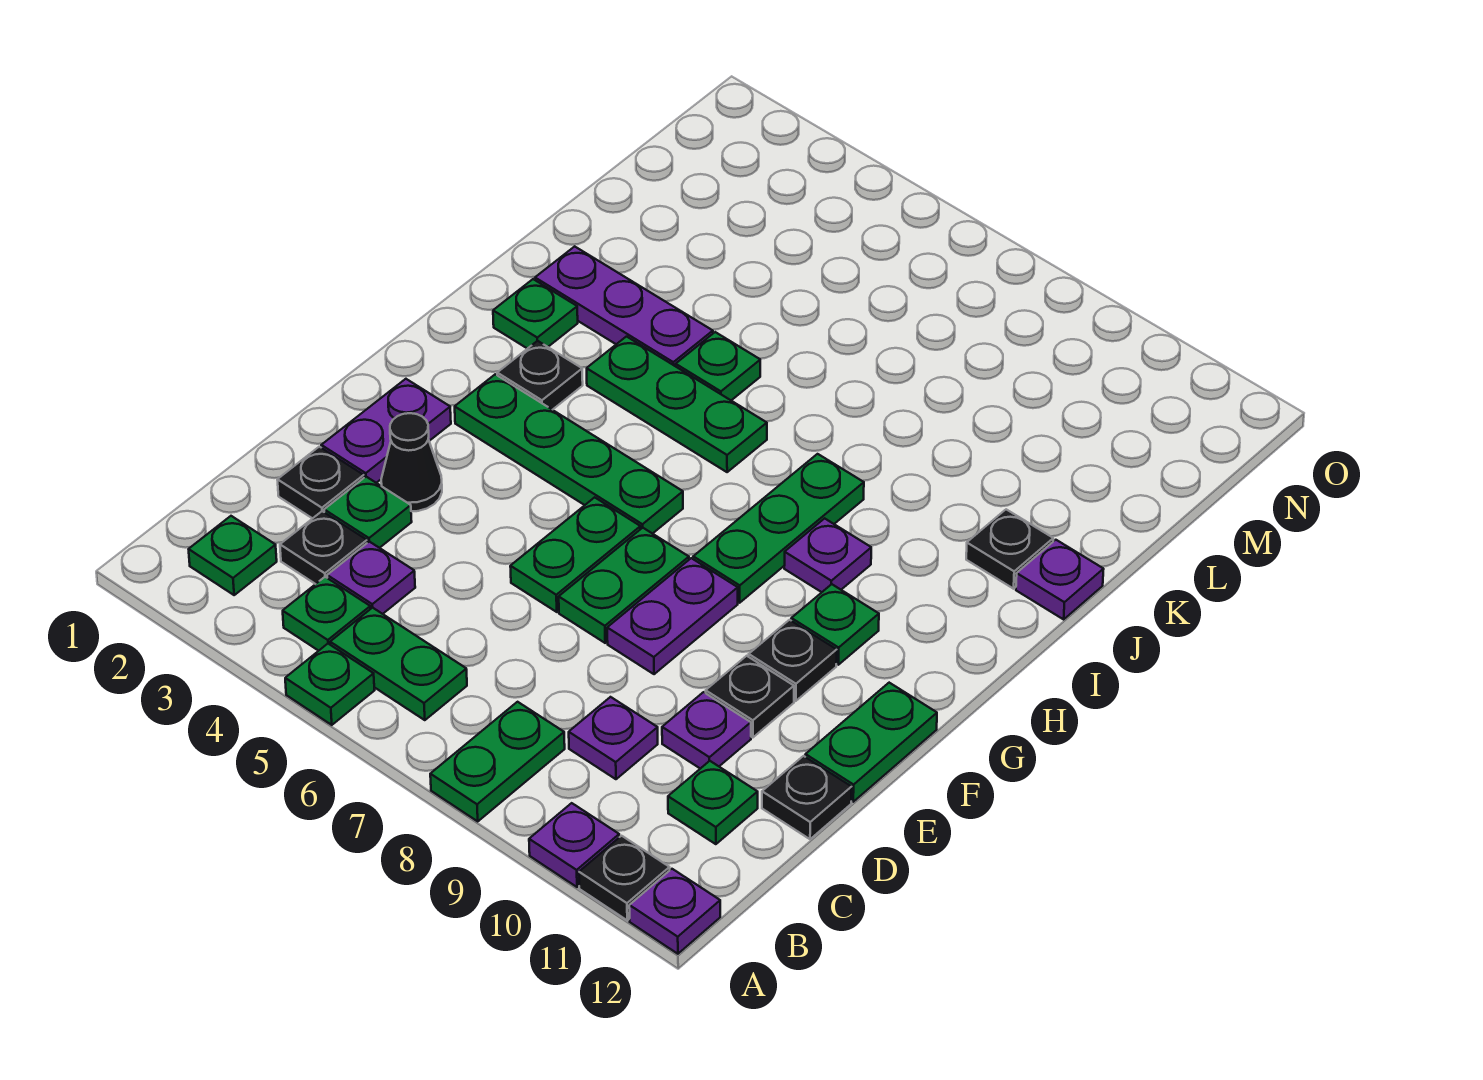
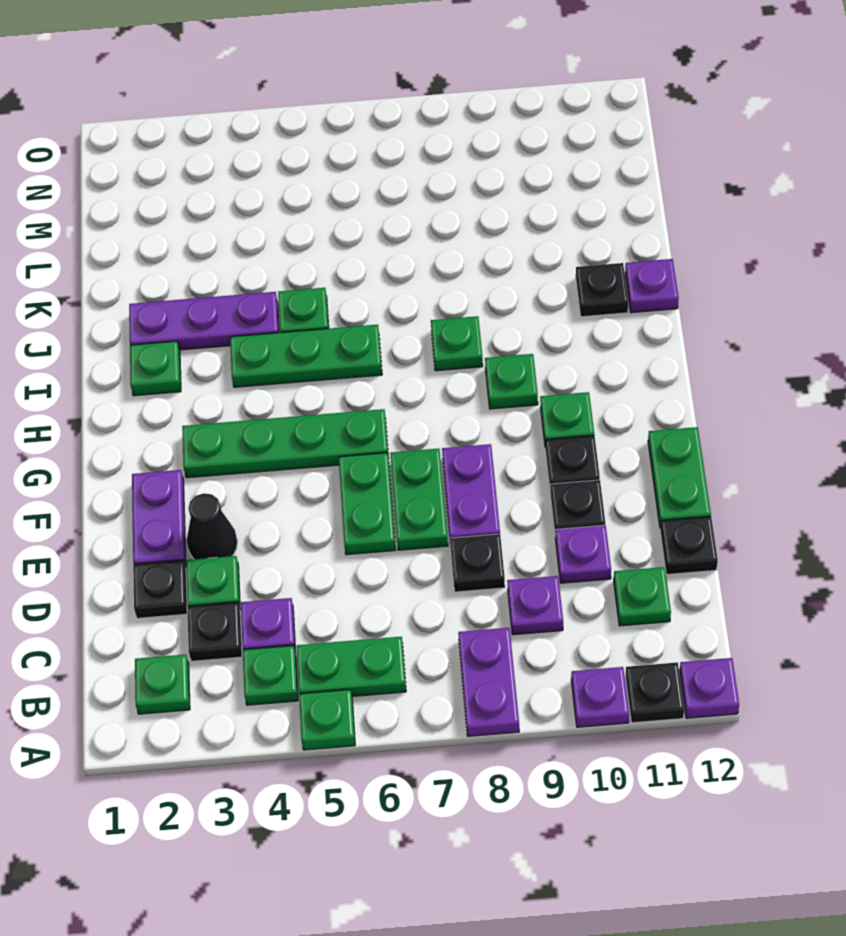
green plate A8:B8 level 1 -> purple plate A8:B8 level 1
green plate G8:I8 level 1 -> green plate I8 level 1
black plate H3 level 1 -> black plate D8 level 1
purple plate H9 level 1 -> green plate H9 level 1

